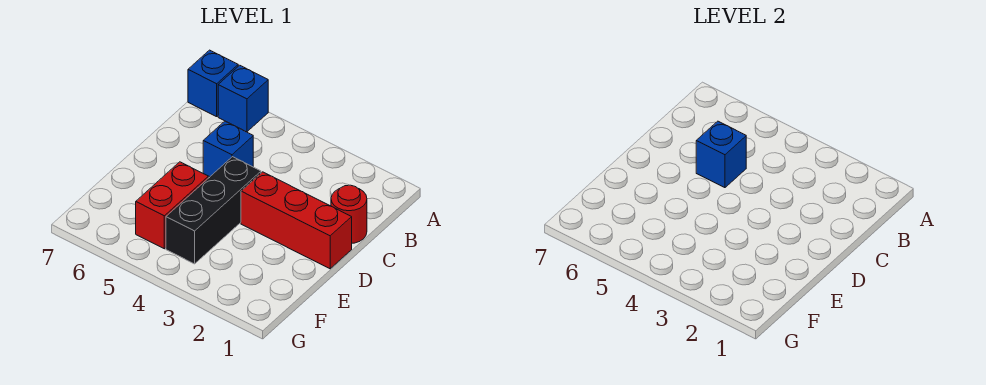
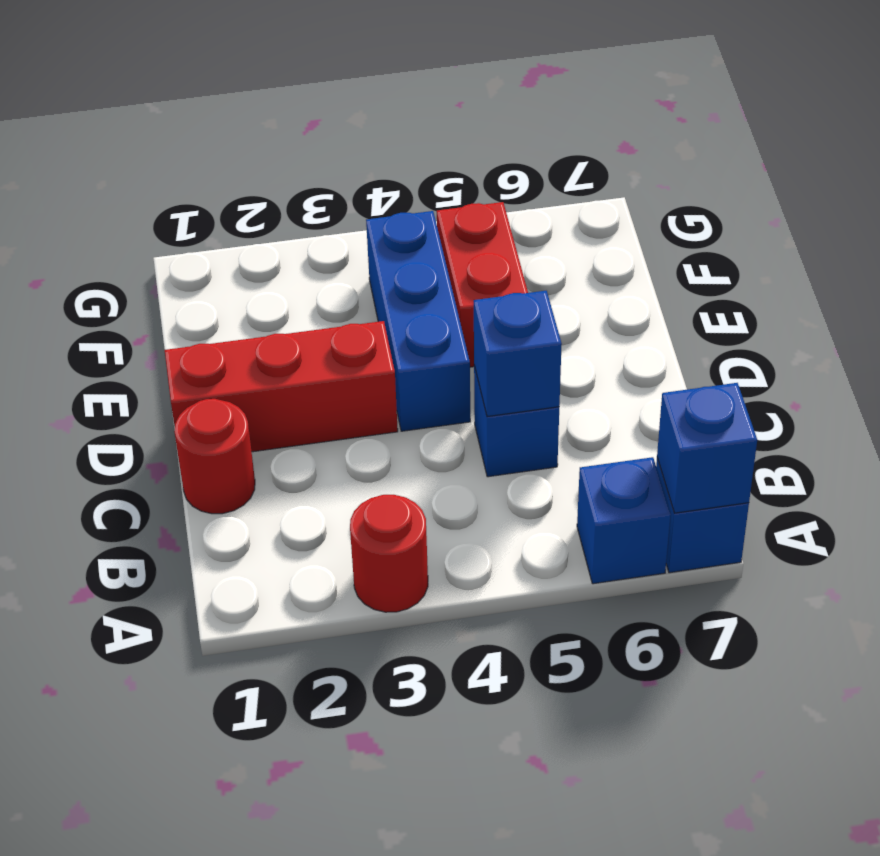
none -> red round brick A3 level 1
none -> blue brick A7 level 2
black brick D4:F4 level 1 -> blue brick D4:F4 level 1

